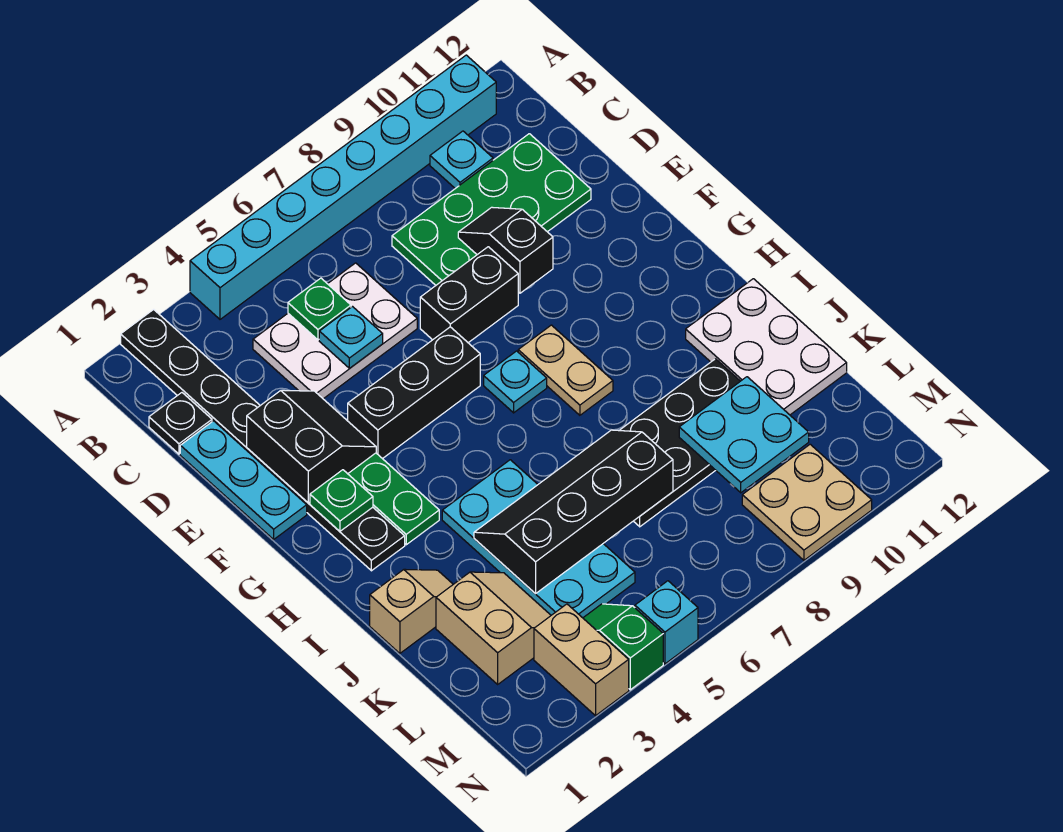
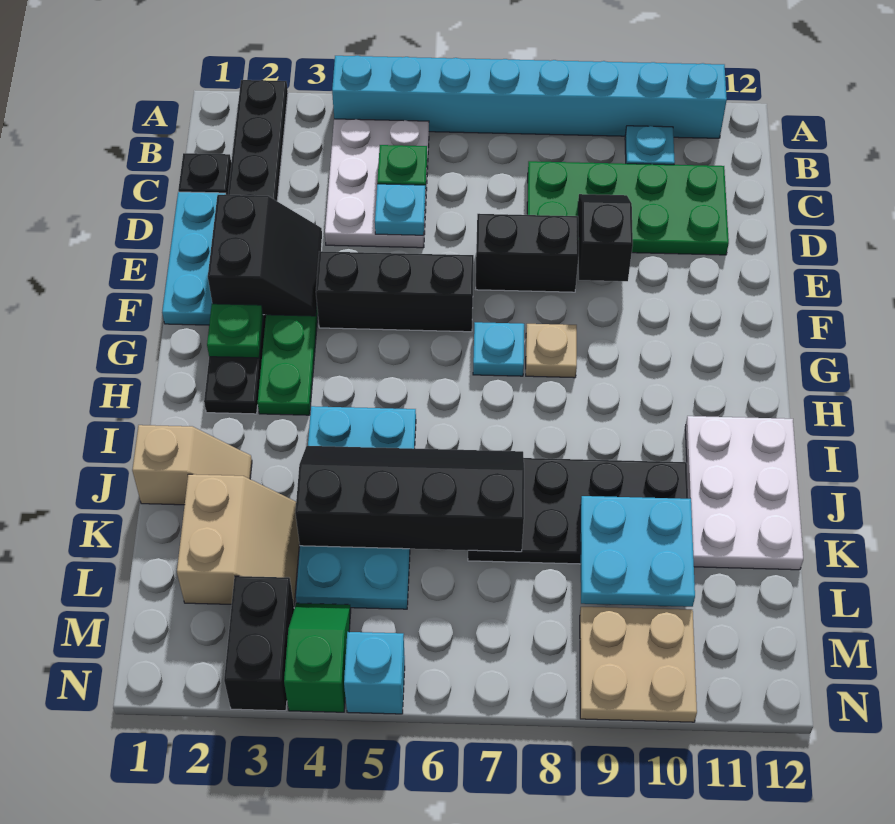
white plate C4:D6 level 1 -> white plate B4:D5 level 1
tan plate G8:H8 level 1 -> tan plate G8 level 1
tan brick M3:N3 level 1 -> black brick M3:N3 level 1

